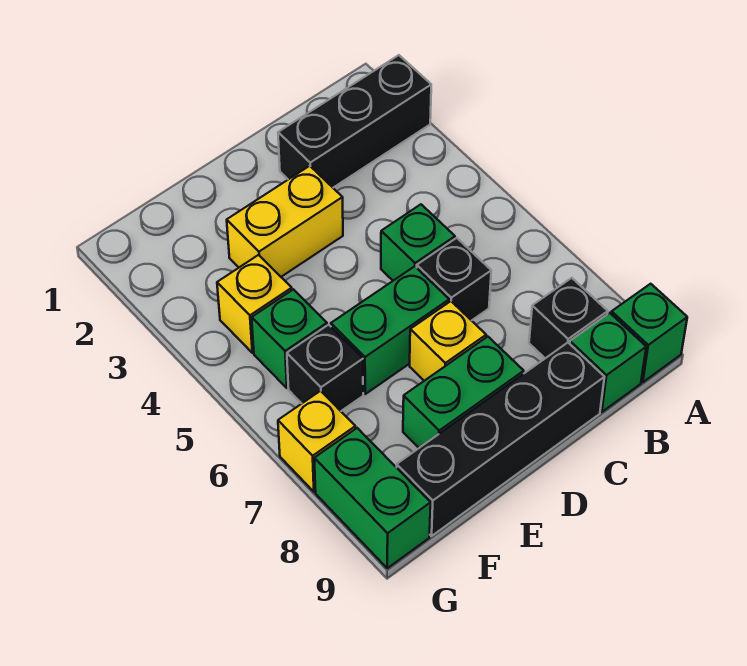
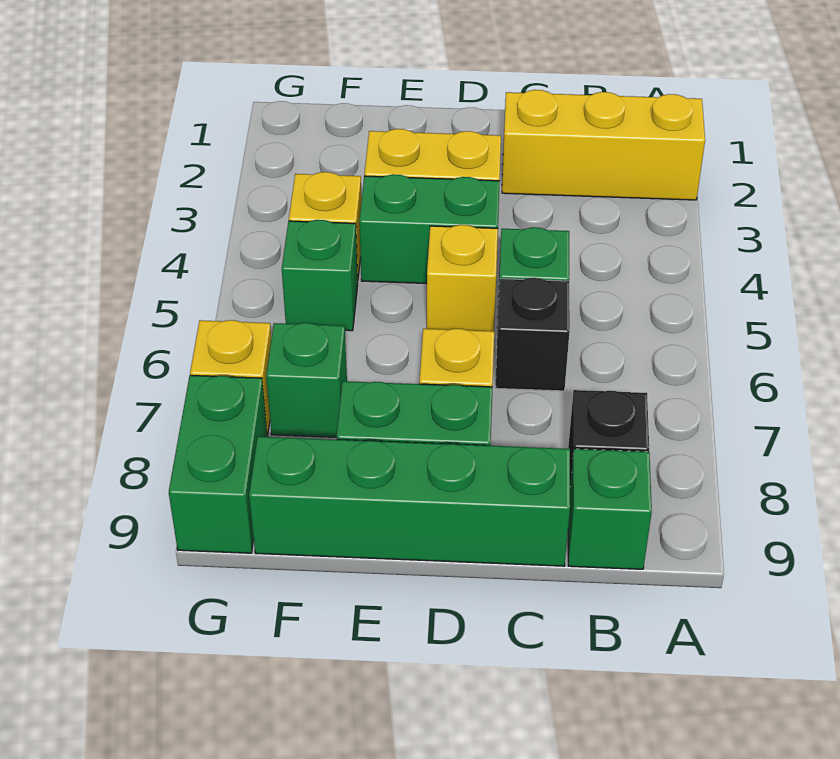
black brick A2:C2 level 1 -> yellow brick A2:C2 level 1
green brick A9 level 1 -> green brick F7 level 1
black brick C9:F9 level 1 -> green brick C9:F9 level 1
none -> yellow brick D5 level 1
green brick D6:E6 level 1 -> green brick D4:E4 level 1
black brick F6 level 1 -> none

